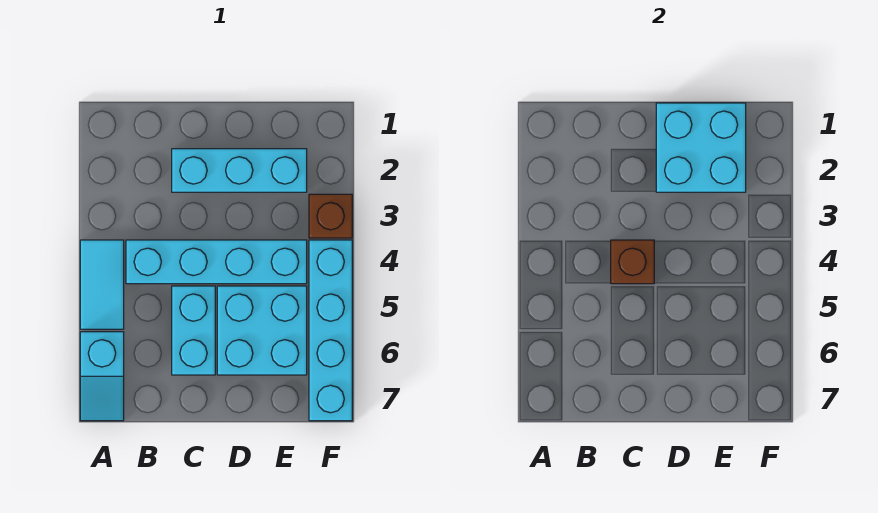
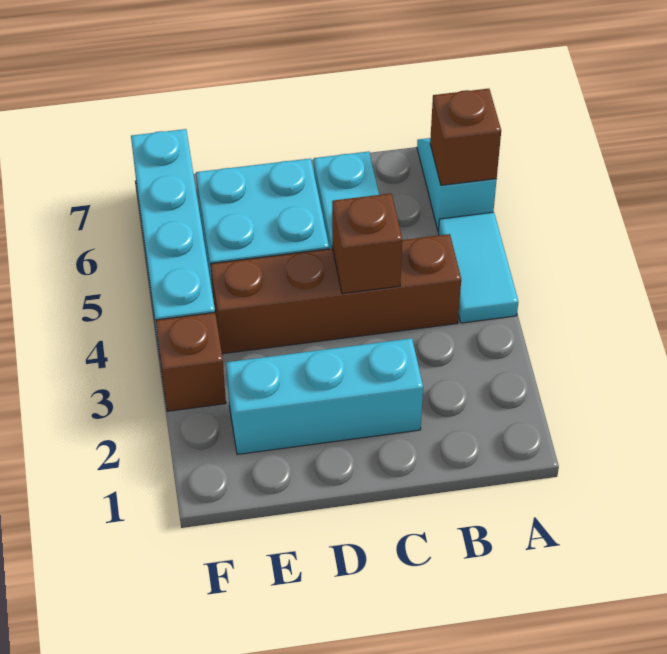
none -> brown brick A6 level 2
cyan brick B4:E4 level 1 -> brown brick B4:E4 level 1
cyan brick D1:E2 level 2 -> none

